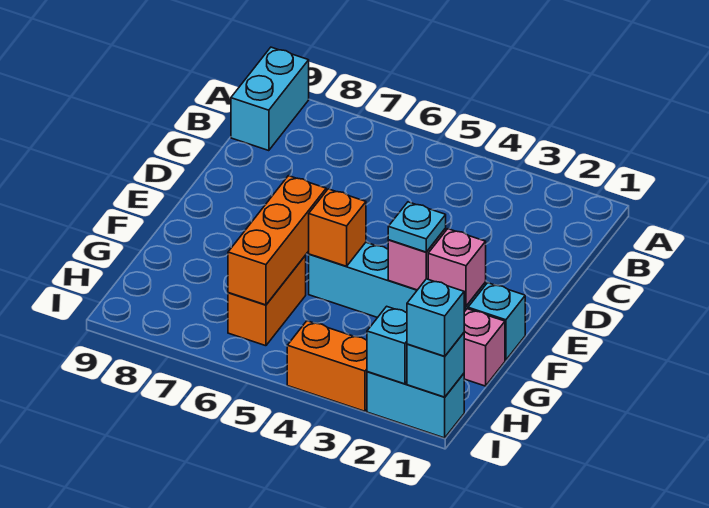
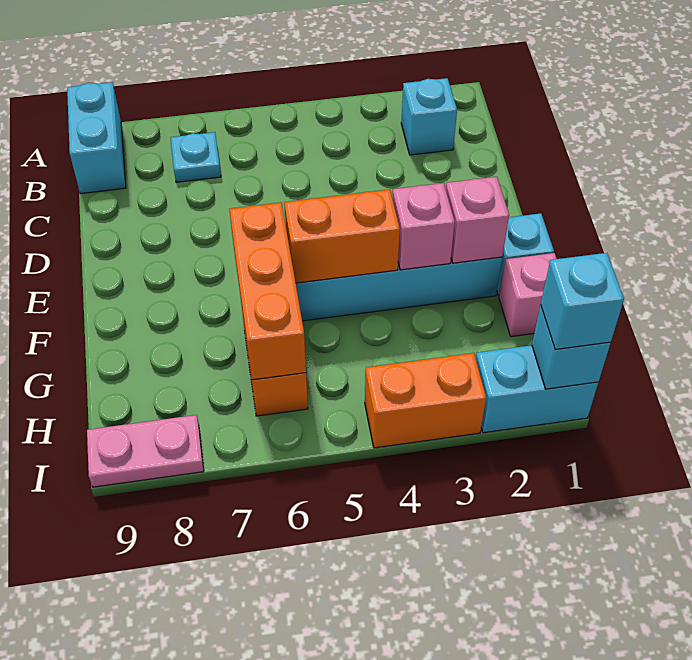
cyan plate F3 level 3 -> cyan plate B7 level 1
orange brick F5 level 2 -> orange brick F4:F5 level 2
cyan brick I2 level 2 -> cyan brick B2 level 1
none -> pink plate I8:I9 level 1

